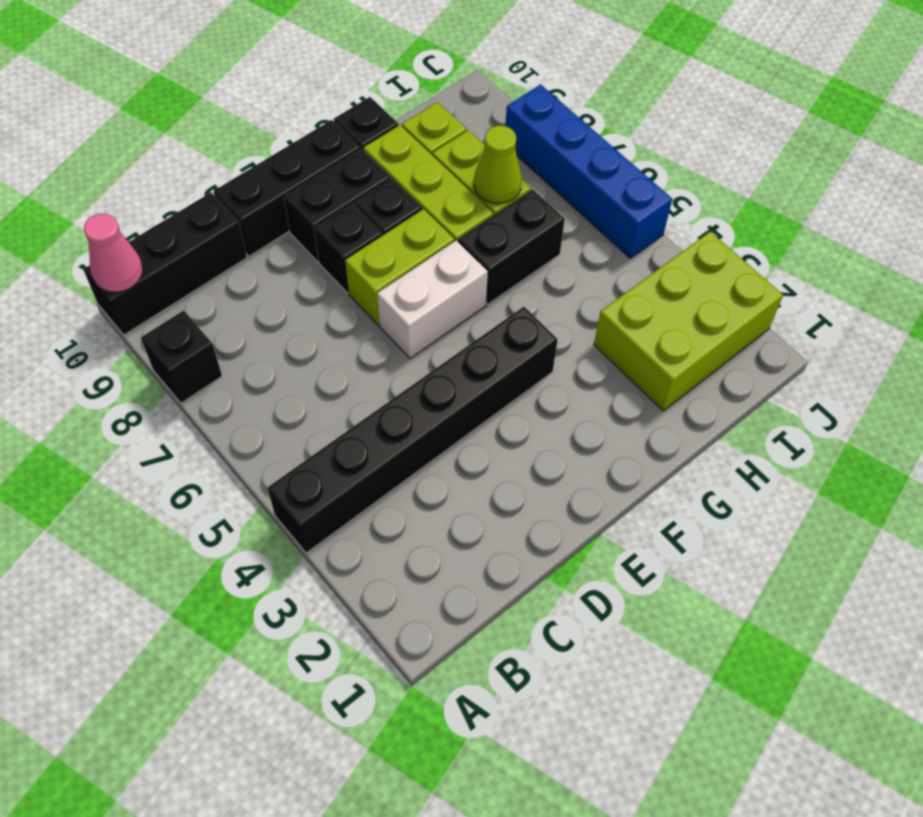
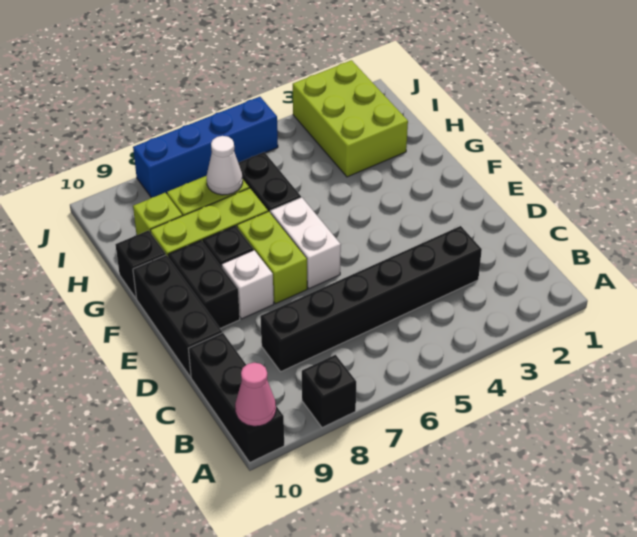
black brick A4:F4 level 1 -> black brick C3:C8 level 1
black brick E8 level 1 -> white brick E8 level 1
lime cone H7 level 2 -> white cone H7 level 2

